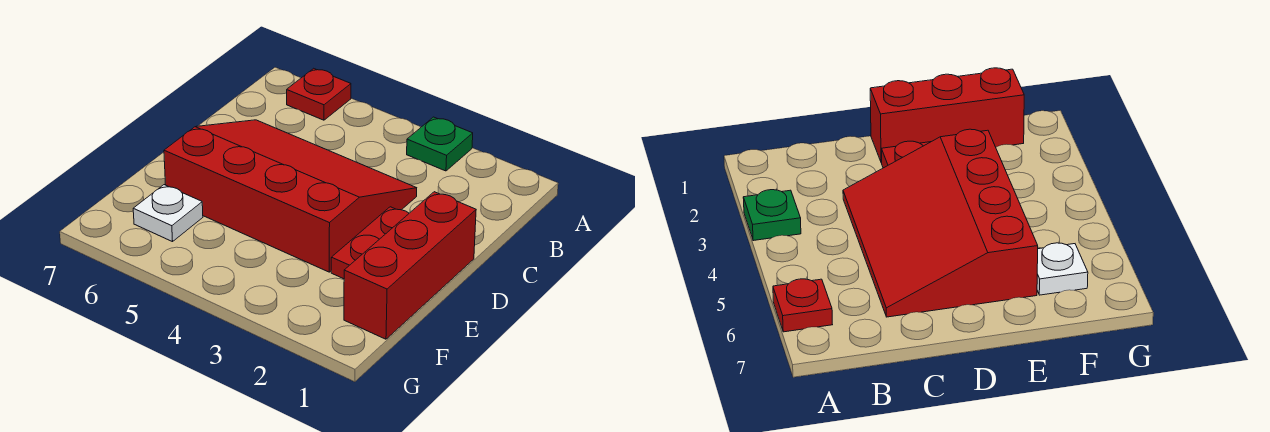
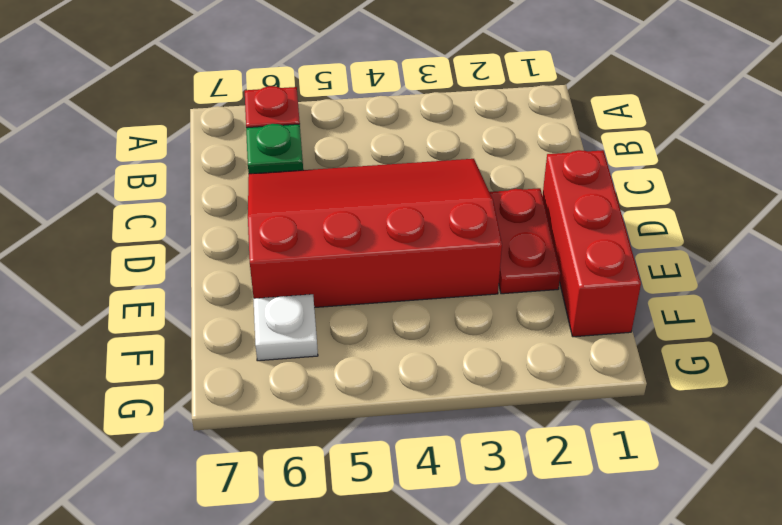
green plate A3 level 1 -> green plate B6 level 1

